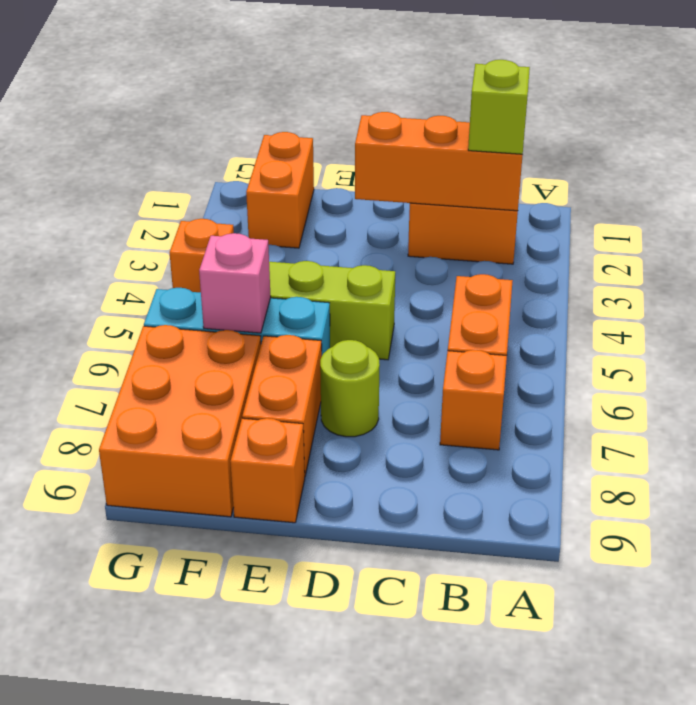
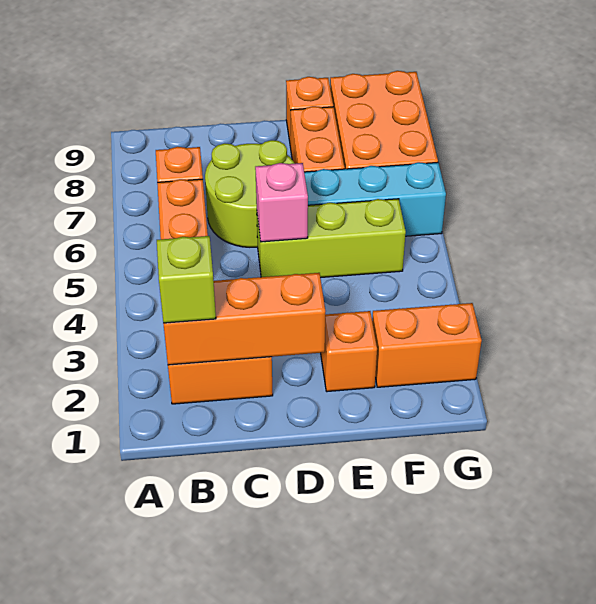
lime round brick D7 level 1 -> lime round brick C6:D7 level 1
orange brick F1:F2 level 1 -> orange brick F2:G2 level 1
pink brick F6 level 2 -> pink brick D5 level 2
orange brick G4 level 1 -> orange brick E2 level 1

